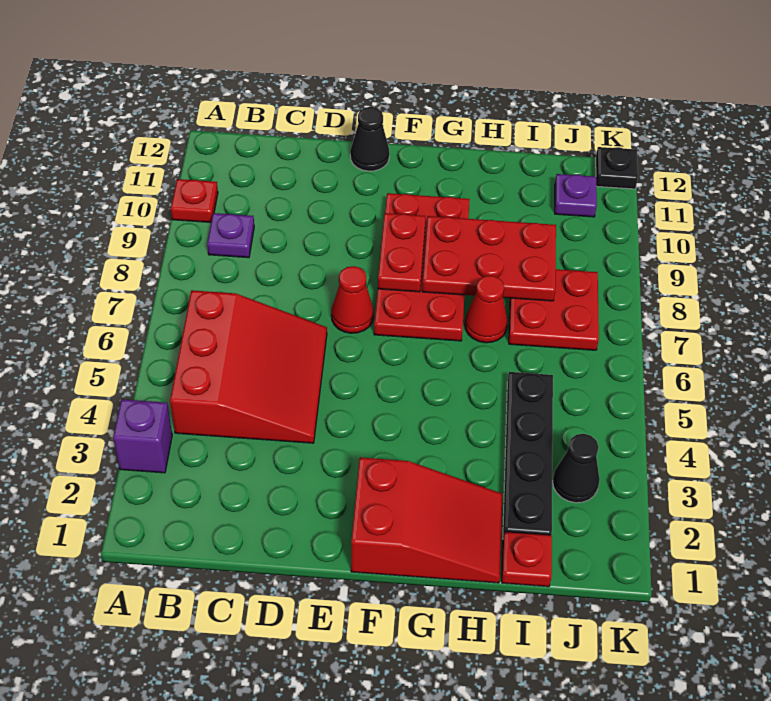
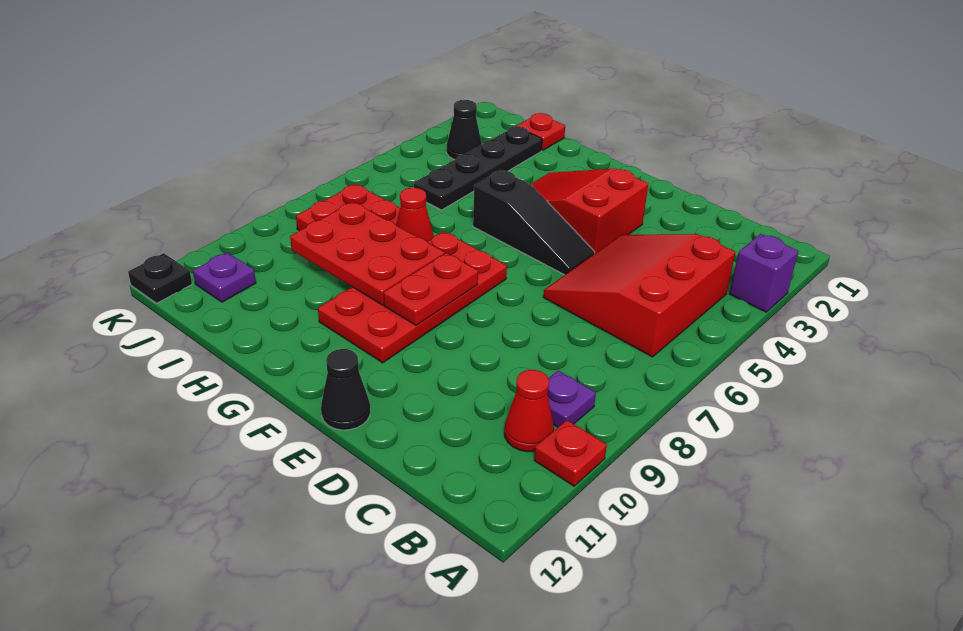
none -> black slope E5:G5 level 1 top G
red cone E7 level 1 -> red cone B10 level 1
red slope F1:H2 level 1 top F -> red slope E3:G4 level 1 top E

